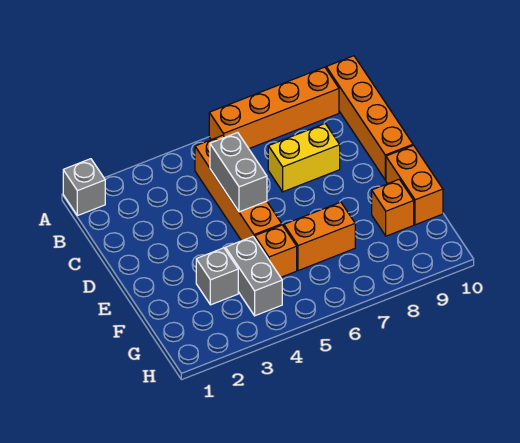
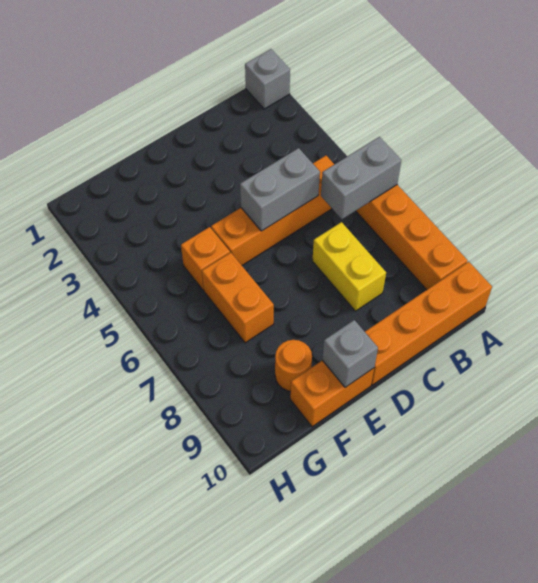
grey brick F3 level 1 -> grey brick E10 level 2
grey brick F4:G4 level 1 -> grey brick A6:B6 level 2
orange brick F9 level 1 -> orange round brick F9 level 1

